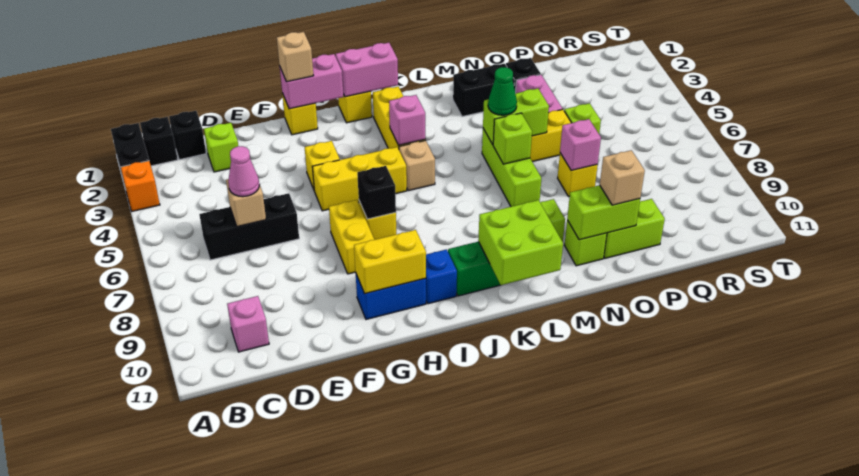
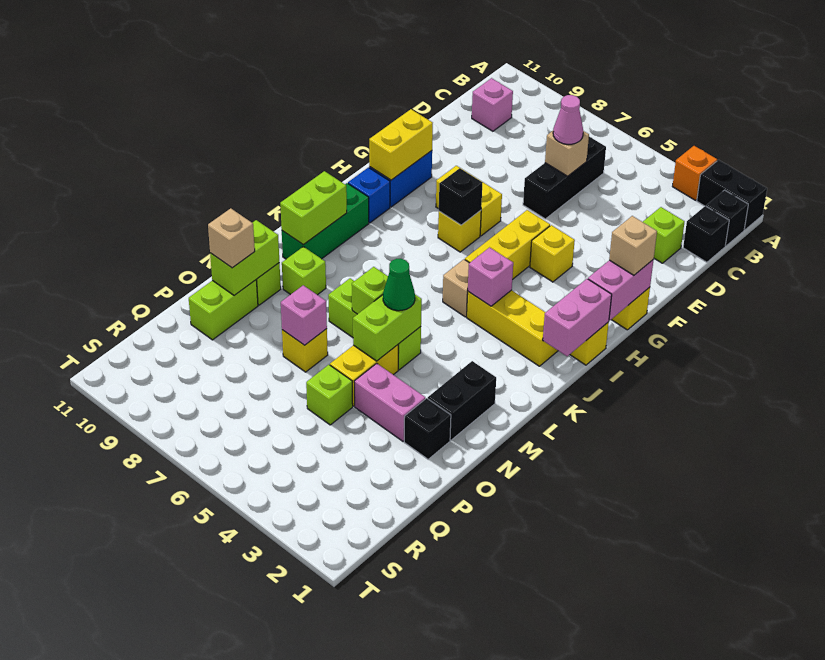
lime brick K10:L11 level 2 -> lime brick K10:L10 level 2

